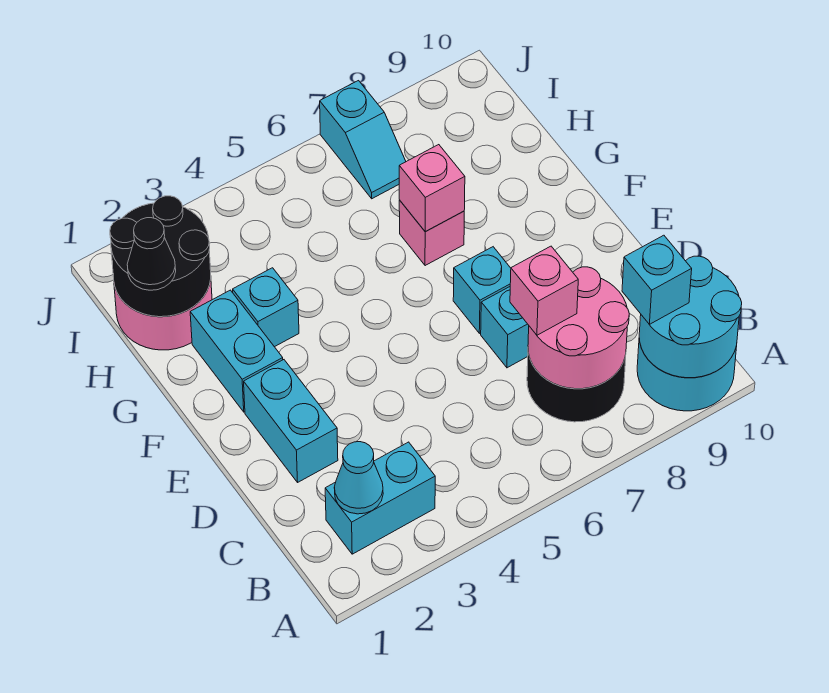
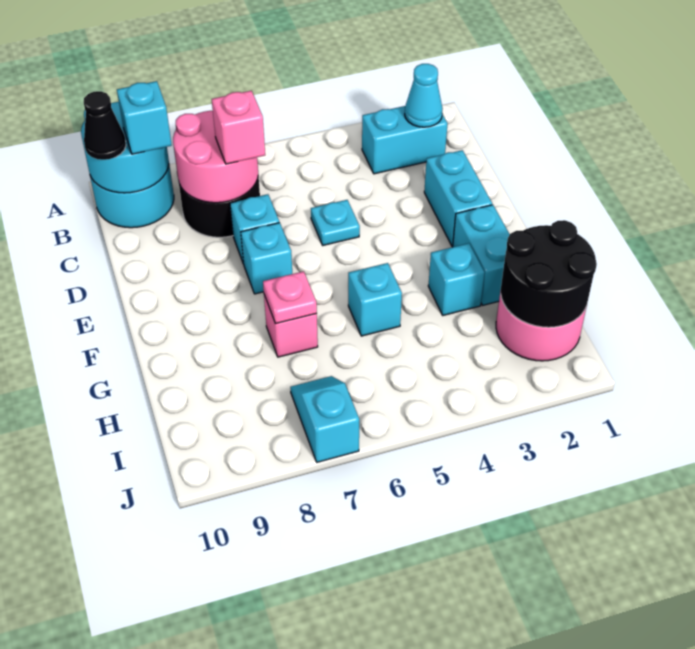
none -> cyan plate D5 level 1
none -> cyan brick G5 level 1
pink brick G7 level 2 -> pink plate G7 level 2
black cone H1 level 3 -> black cone B10 level 3

